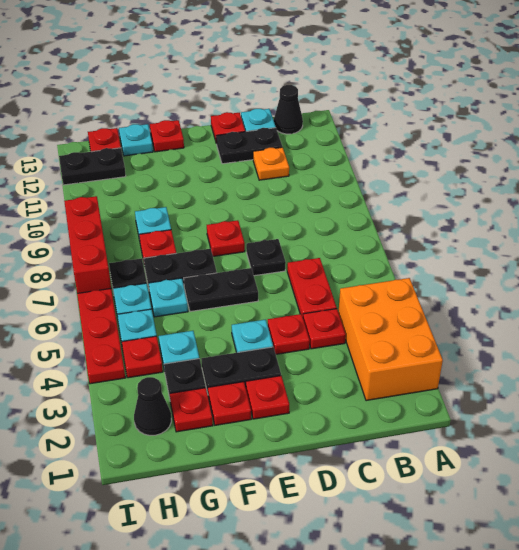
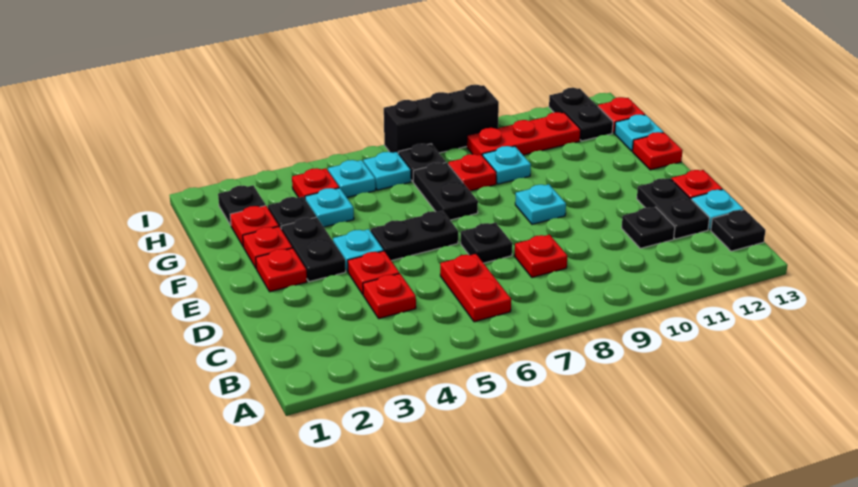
orange brick A2:B4 level 1 -> none
black cone B13 level 1 -> black plate B13 level 1
red plate C5:C6 level 1 -> red plate B6:C6 level 1
orange plate C11 level 1 -> black plate C11 level 1
black plate E6:F6 level 1 -> black plate E5:E6 level 1
red plate E8 level 1 -> red plate C8 level 1
cyan plate G6 level 1 -> cyan plate E9 level 1
black cone H2 level 1 -> black plate H2 level 1
red plate I4:I6 level 1 -> red plate H9:H11 level 1
red brick I7:I9 level 1 -> black brick I7:I9 level 1

